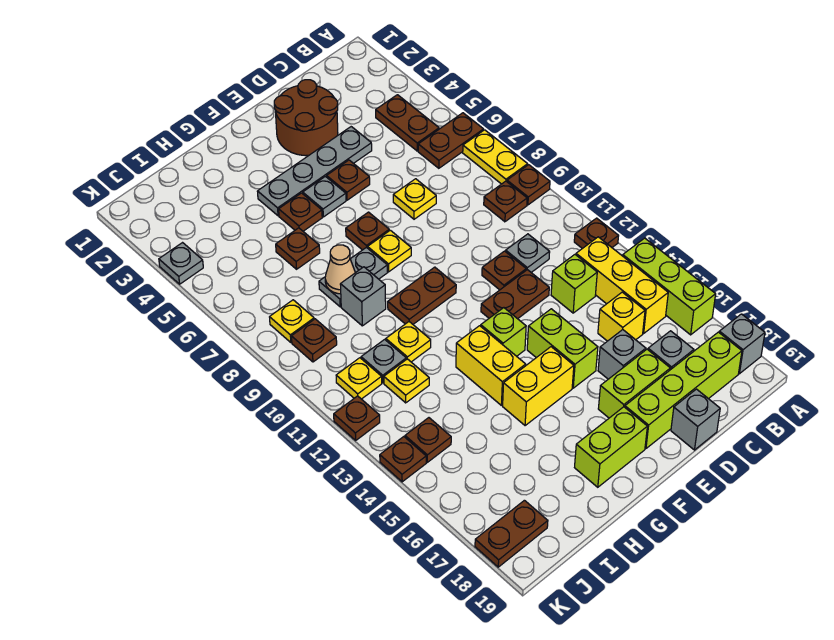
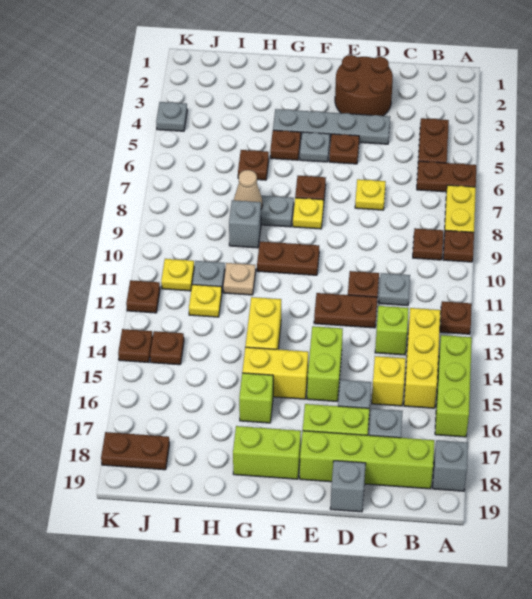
lime brick F13 level 1 -> lime brick G16 level 1
yellow plate H11 level 1 -> tan plate H11 level 1
yellow plate J8 level 1 -> none
brown plate J9 level 1 -> none

